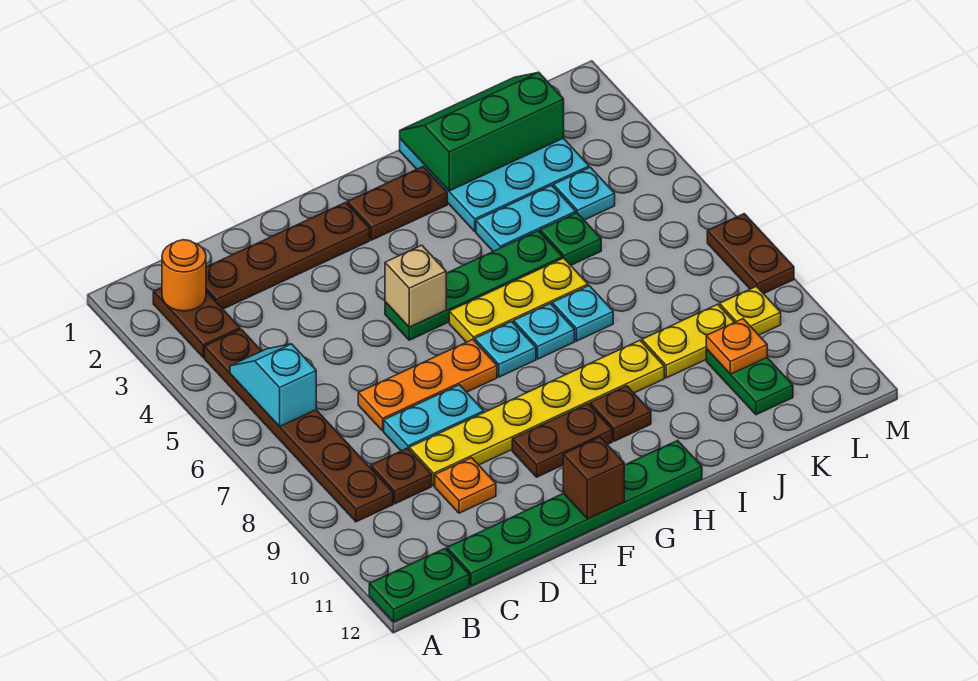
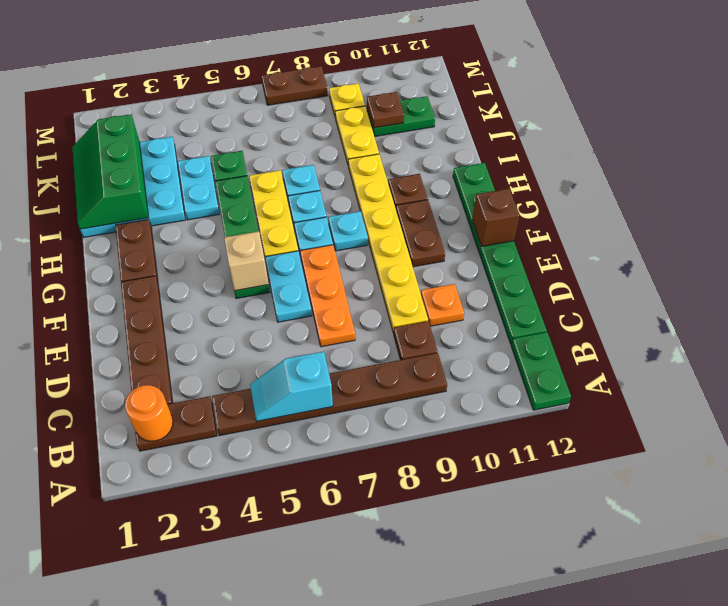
cyan plate D8:E8 level 1 -> cyan plate E6:F6 level 1
cyan plate K4 level 1 -> cyan plate G8 level 1
orange plate K10 level 2 -> brown plate K10 level 2

